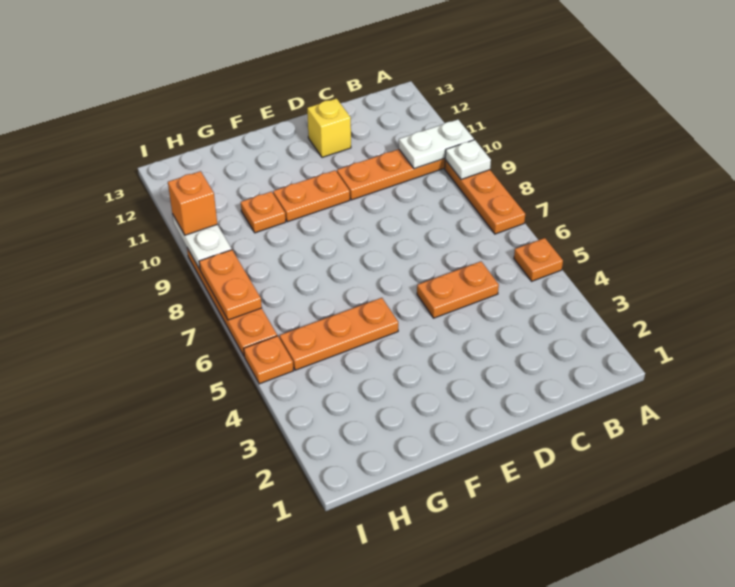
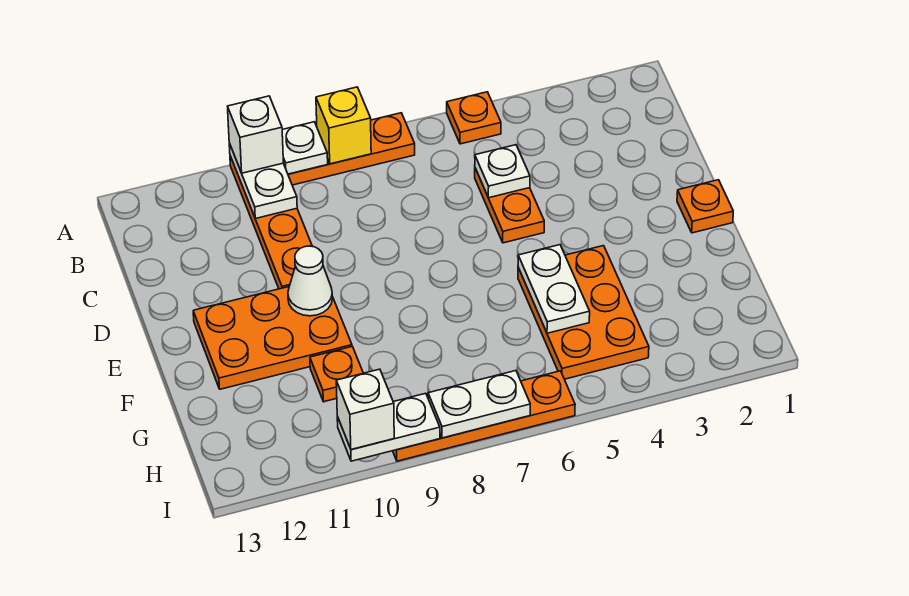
none -> white brick A10 level 3
none -> white plate C5 level 2
yellow brick D12 level 1 -> yellow brick A8 level 2
orange plate E10:F10 level 1 -> orange plate E10:F12 level 1
none -> white cone E10 level 2
orange plate F5:H5 level 1 -> orange plate F4:H5 level 1
none -> white plate F5:G5 level 2
orange plate I5 level 1 -> orange plate E1 level 1
orange plate I7:I8 level 2 -> white plate I7:I8 level 2
orange brick I10 level 3 -> white brick I10 level 3

